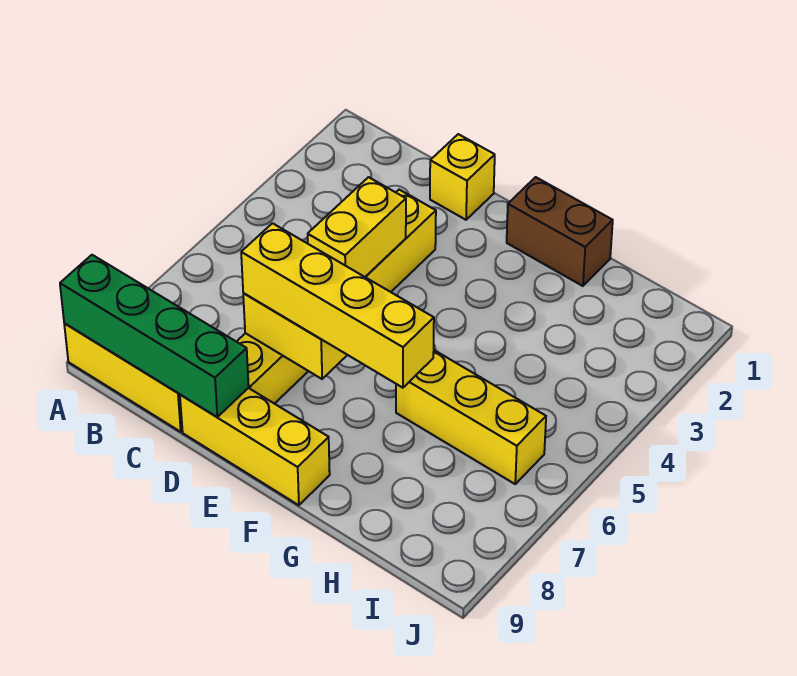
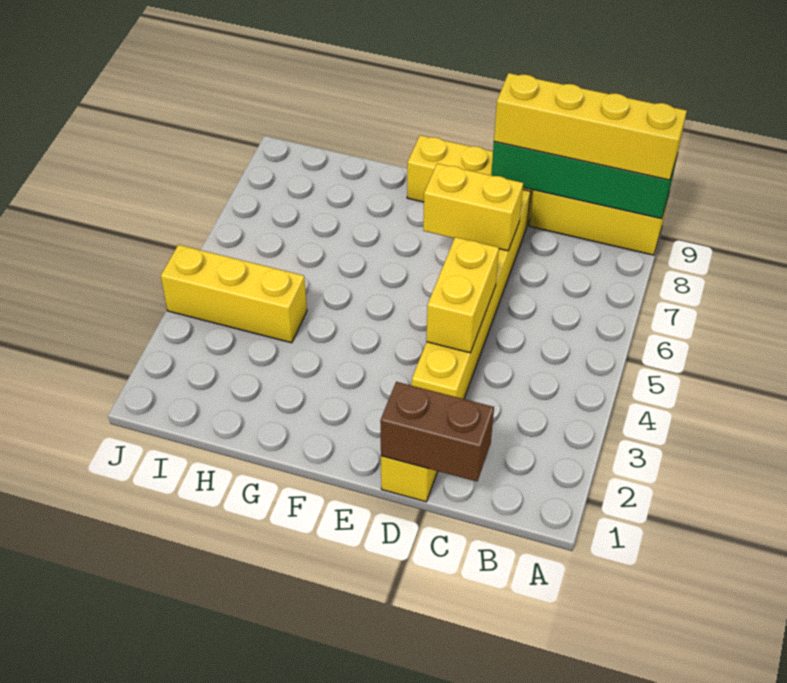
yellow brick D7:G7 level 3 -> yellow brick A9:D9 level 3
brown brick F1:G1 level 1 -> brown brick C1:D1 level 2
yellow brick G6:I6 level 1 -> yellow brick H4:J4 level 1

